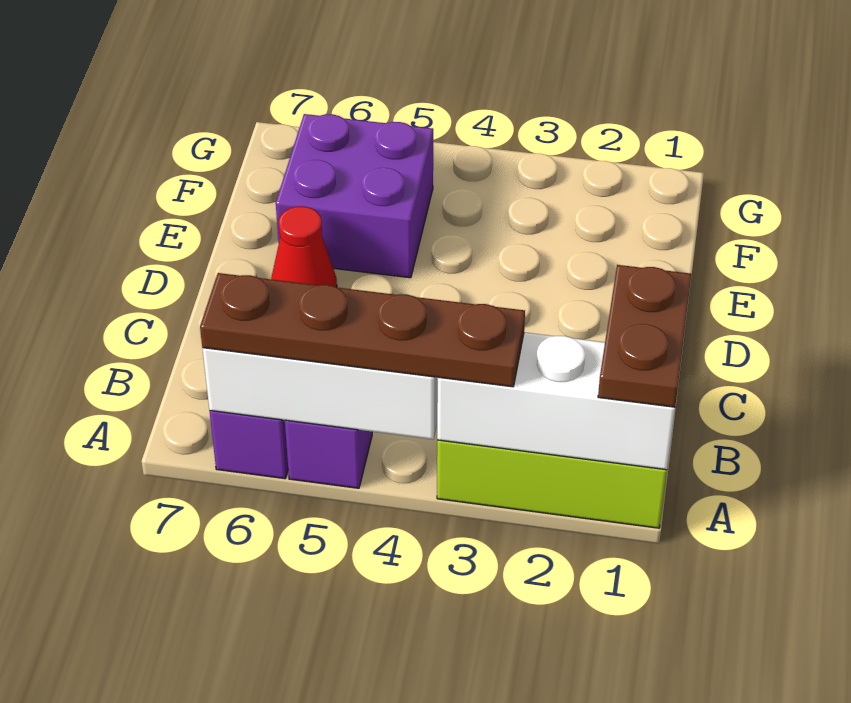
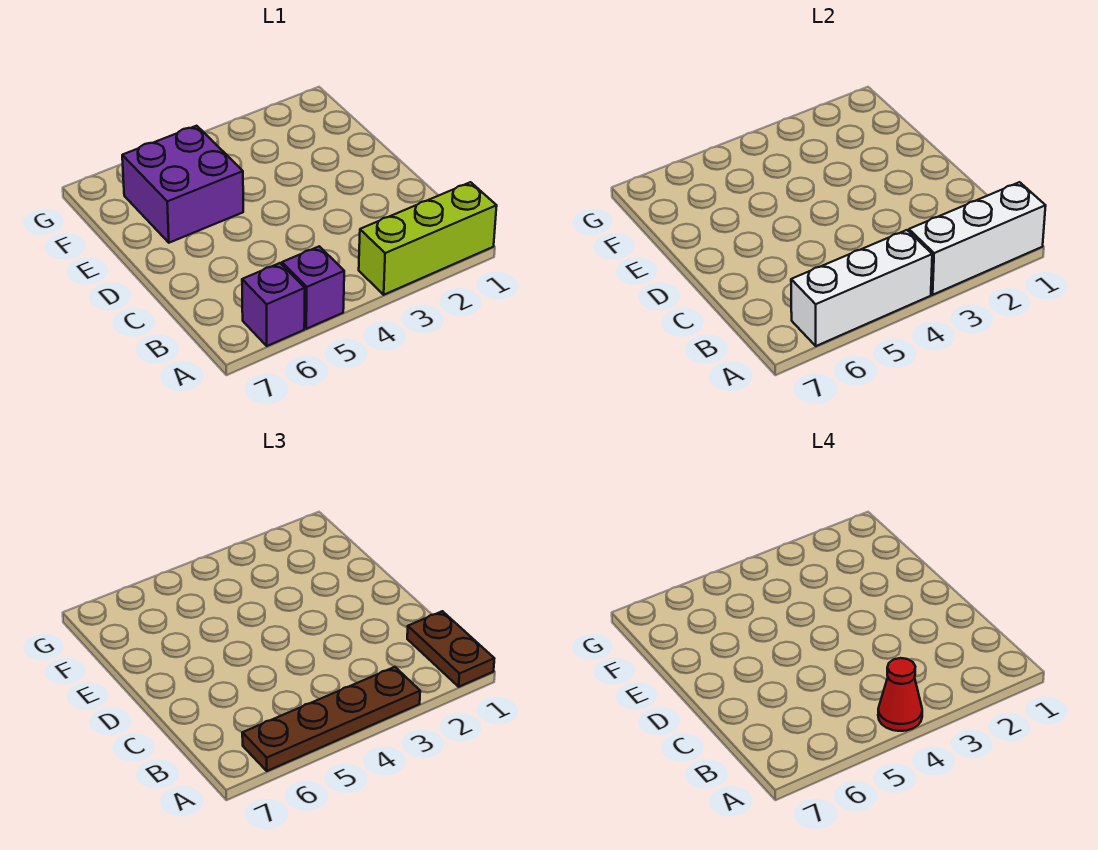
red cone D6 level 1 -> red cone A4 level 4

